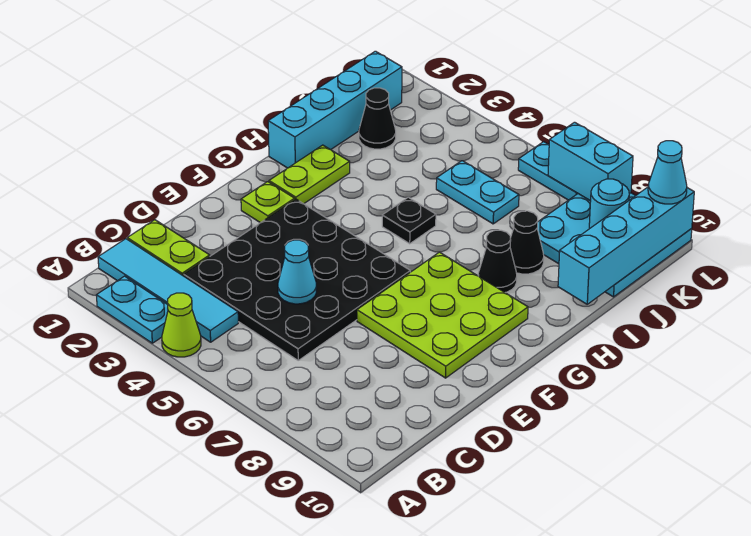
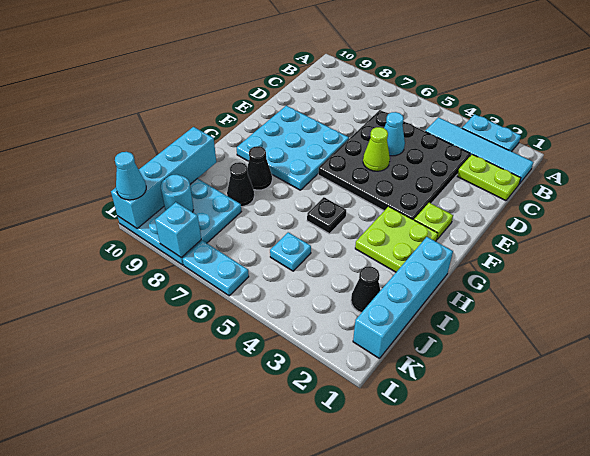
lime cone A4 level 1 -> lime cone E5 level 2
lime plate E7:G9 level 1 -> cyan plate E7:G9 level 1
lime plate G2:H2 level 1 -> lime plate G2:H3 level 1
cyan plate J5:J6 level 1 -> cyan plate J5 level 1
cyan brick L7:L8 level 2 -> cyan brick L8 level 2

